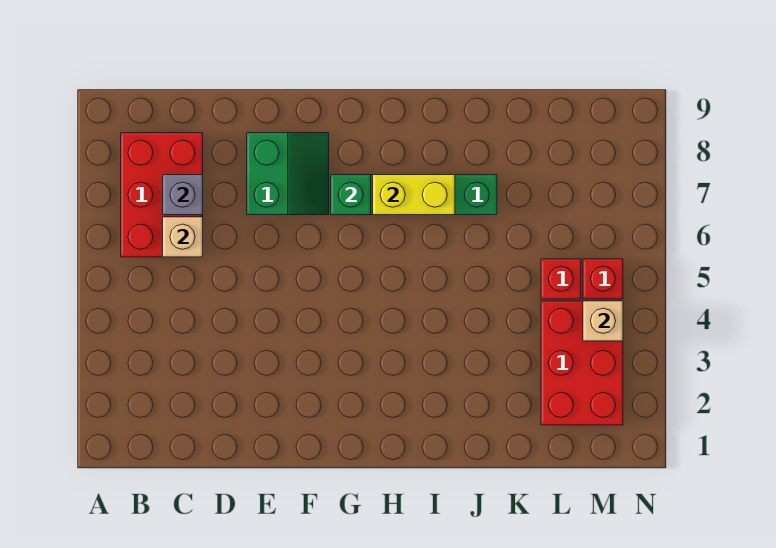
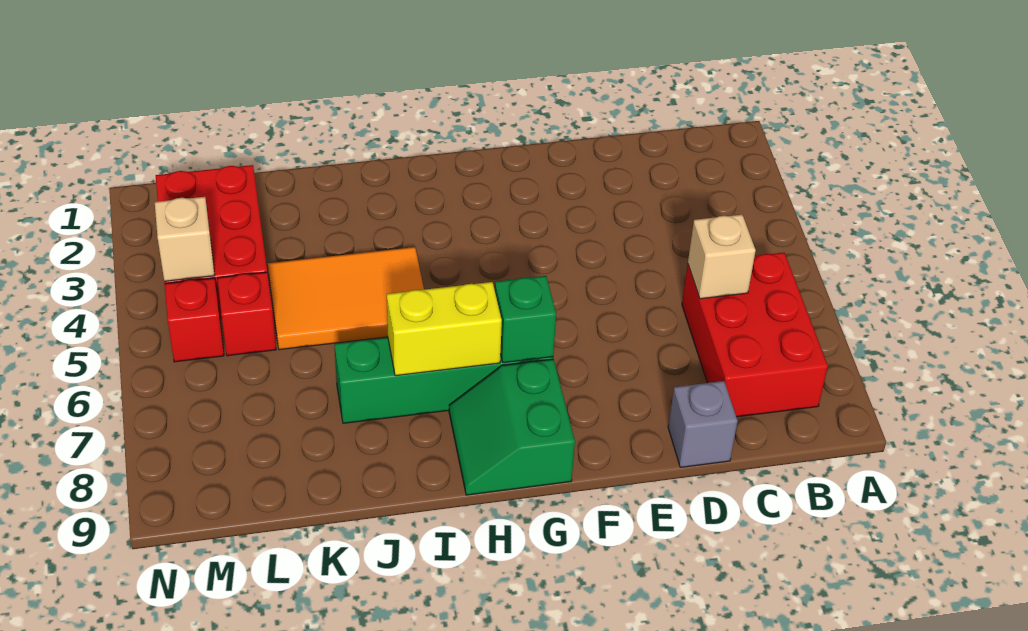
grey brick C7 level 2 -> grey brick D9 level 1
green slope E7:F8 level 1 top E -> green slope G8:H9 level 1 top G
none -> orange tile I4:K5 level 1

